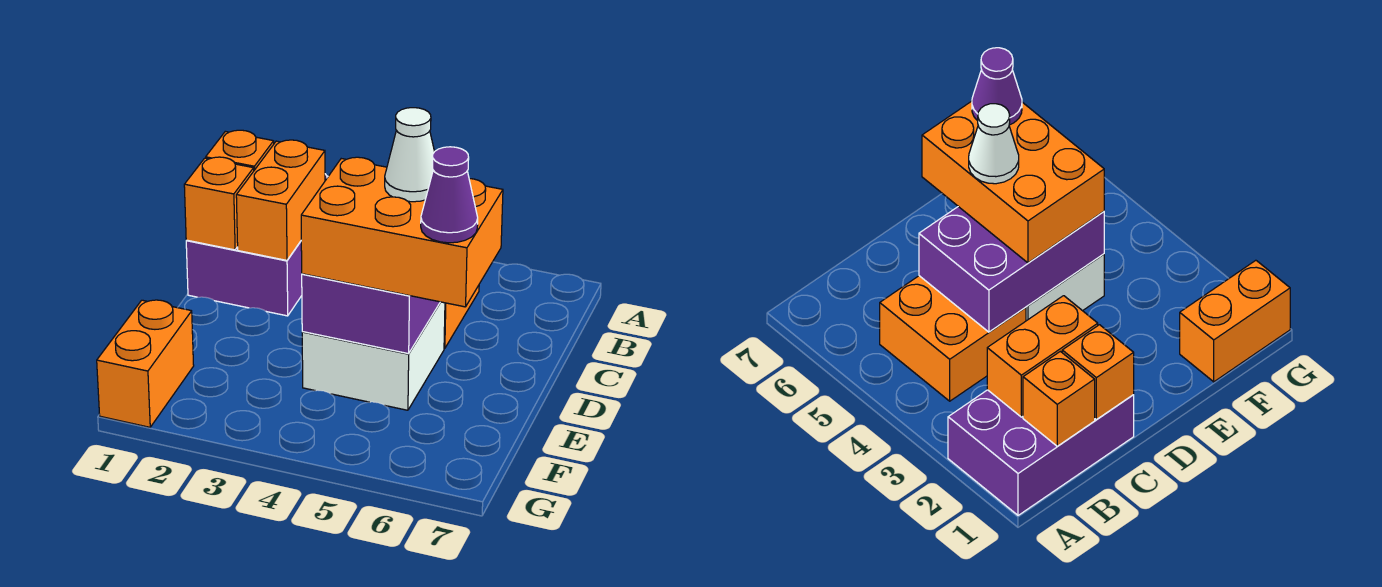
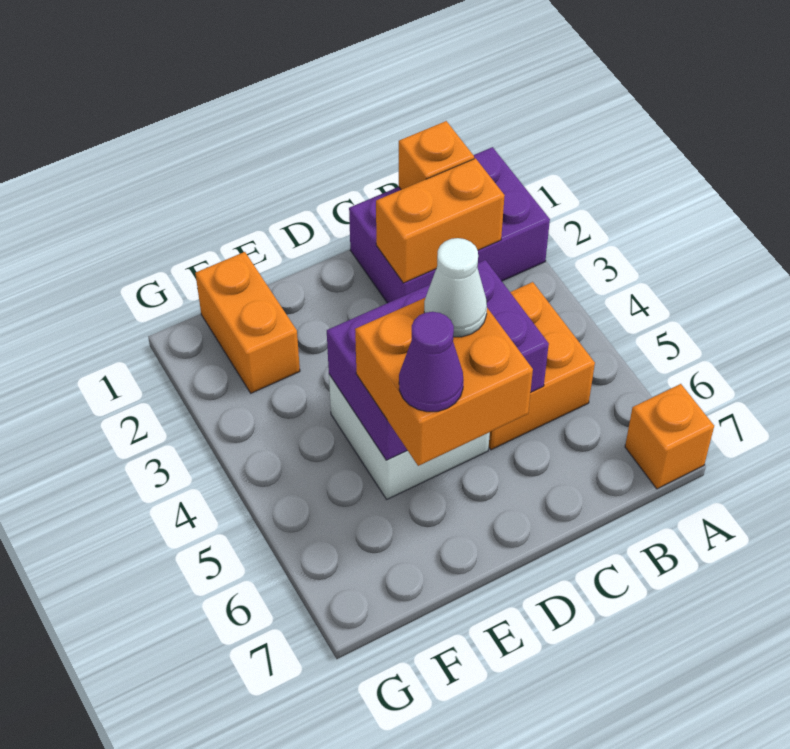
orange brick C1 level 2 -> orange brick A7 level 1
orange brick D4:E6 level 3 -> orange brick D5:E6 level 3
orange brick F1:G1 level 1 -> orange brick F1:F2 level 1

